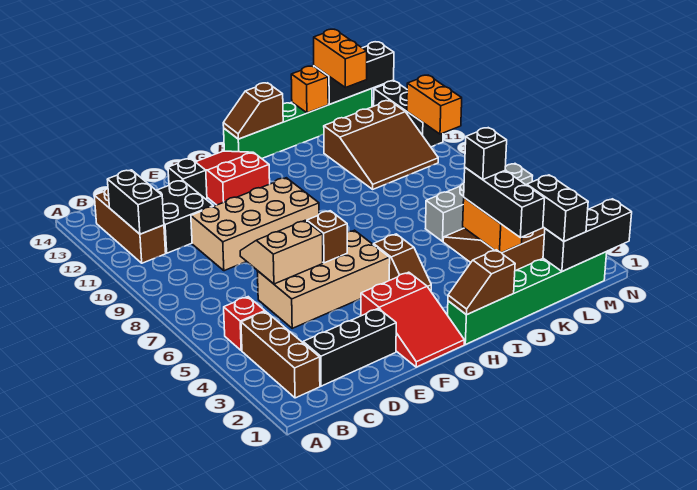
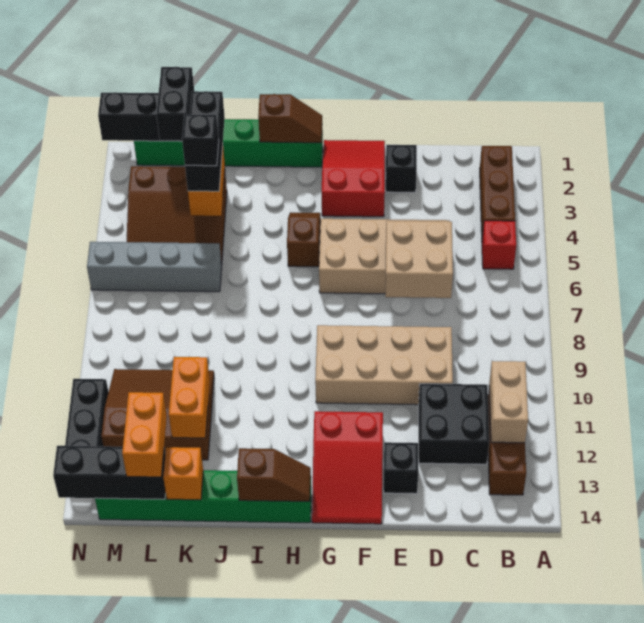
black brick B11:B12 level 2 -> tan brick B11:B12 level 2
black brick C2:E2 level 1 -> black brick E2 level 1
tan slope D6:E7 level 2 top 6 -> tan brick D6:E7 level 2
brown brick F6 level 2 -> none
orange brick N10:N11 level 2 -> orange brick K11:K12 level 2

